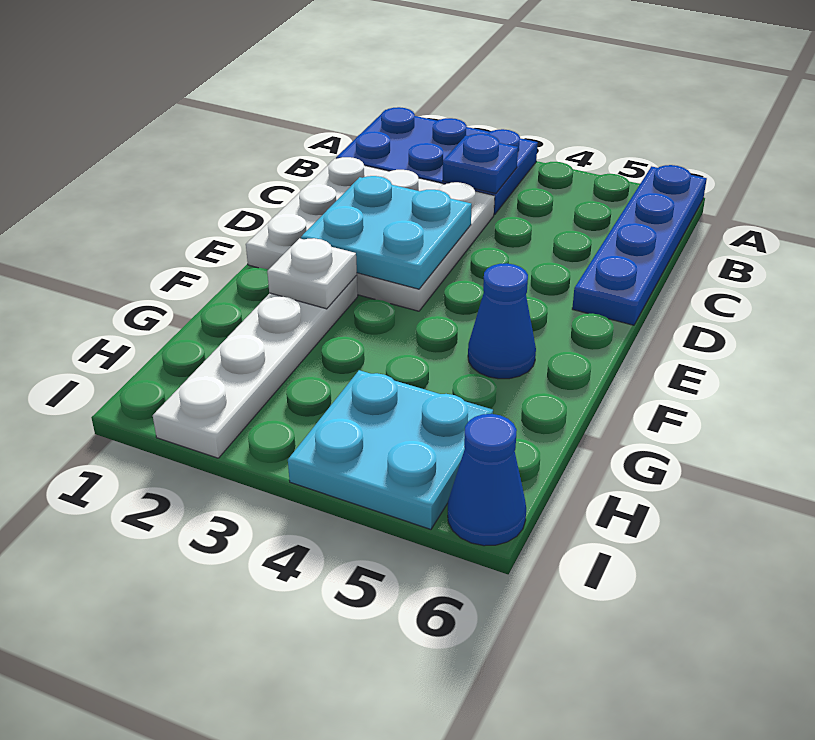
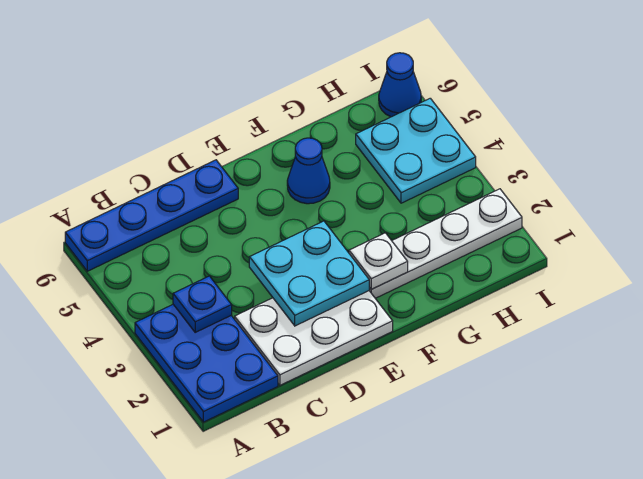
white plate C1:E3 level 1 -> white plate C1:E2 level 1

